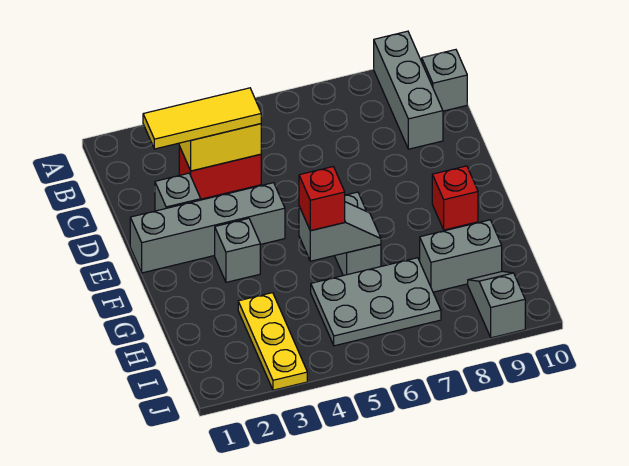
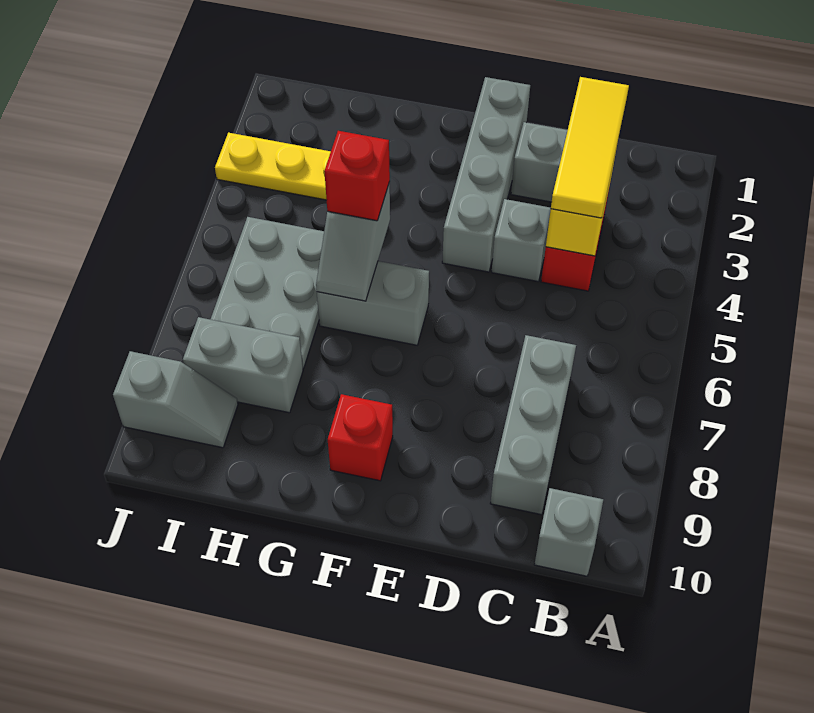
grey brick A9:C9 level 1 -> grey brick C7:C9 level 1
grey brick F3 level 1 -> grey brick D4 level 1
grey brick H8:H9 level 1 -> grey brick H8:I8 level 1

